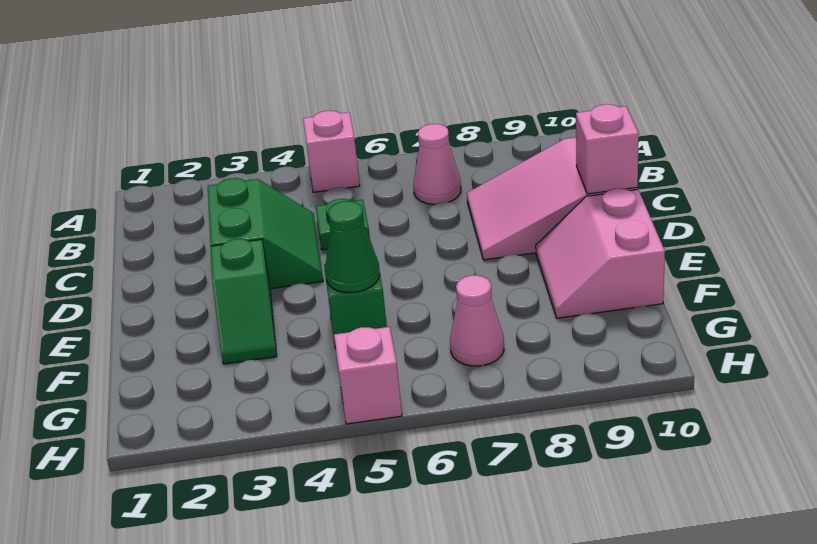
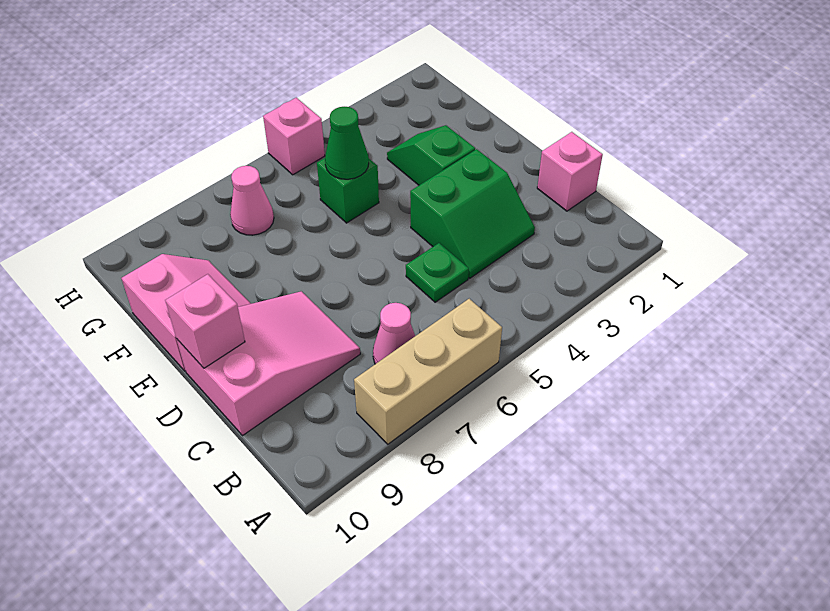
pink brick A5 level 1 -> pink brick C1 level 1
none -> tan brick A6:A8 level 1
green slope C3:D4 level 1 top 3 -> green slope C3:D4 level 1 top D

